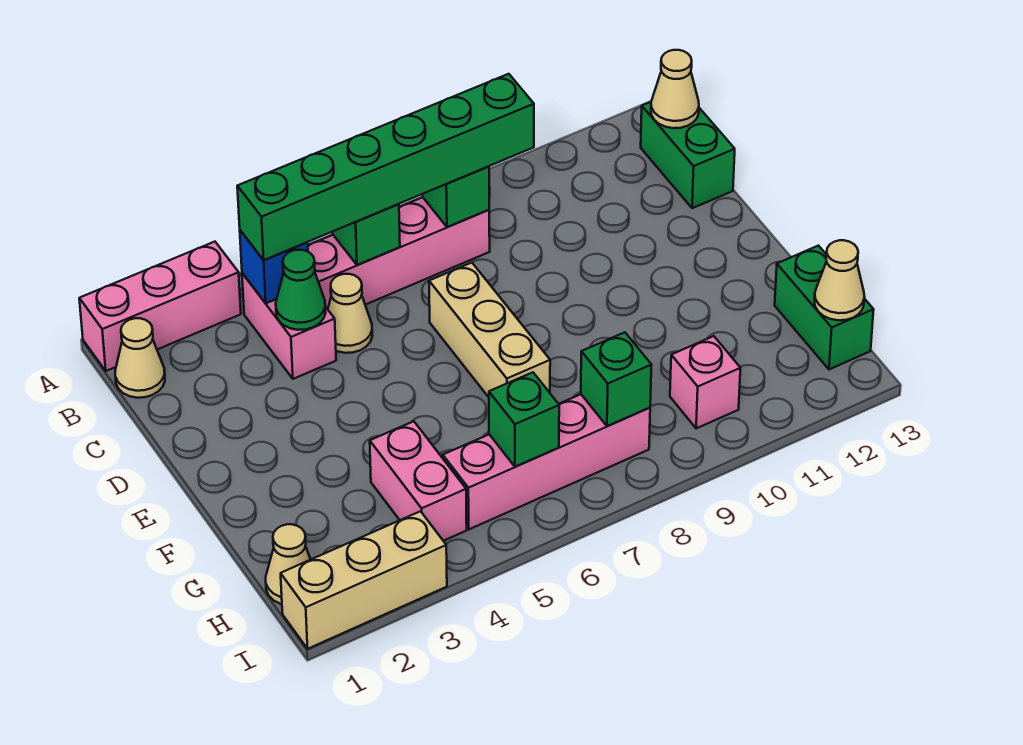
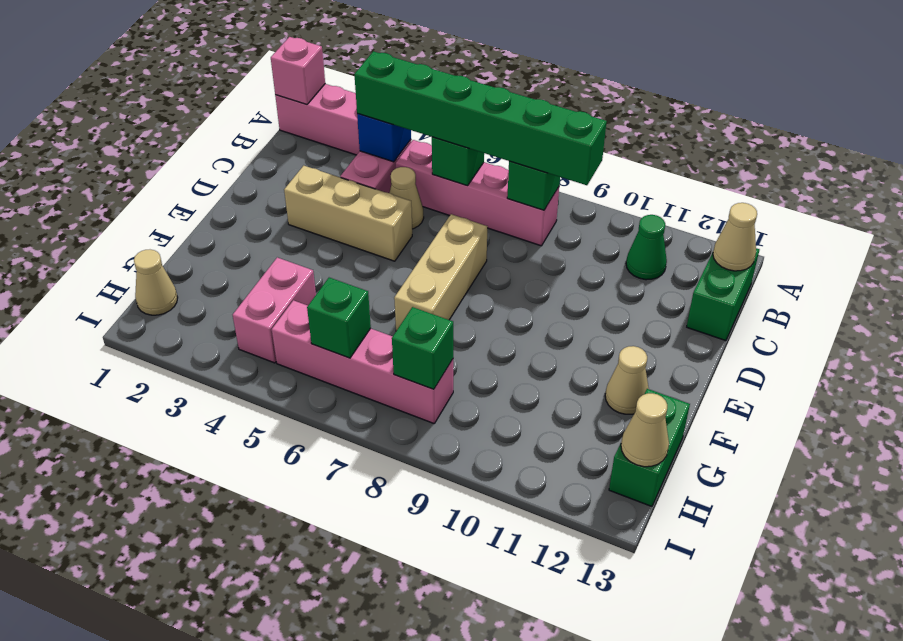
tan cone B1 level 1 -> tan cone F12 level 1
green cone C4 level 2 -> green cone B11 level 1
pink brick H10 level 1 -> pink brick A1 level 2
tan brick I1:I3 level 1 -> tan brick D3:D5 level 1

